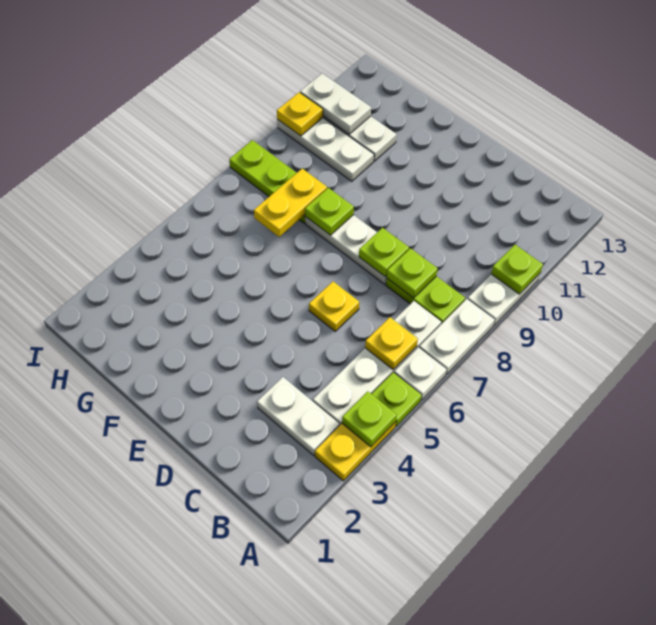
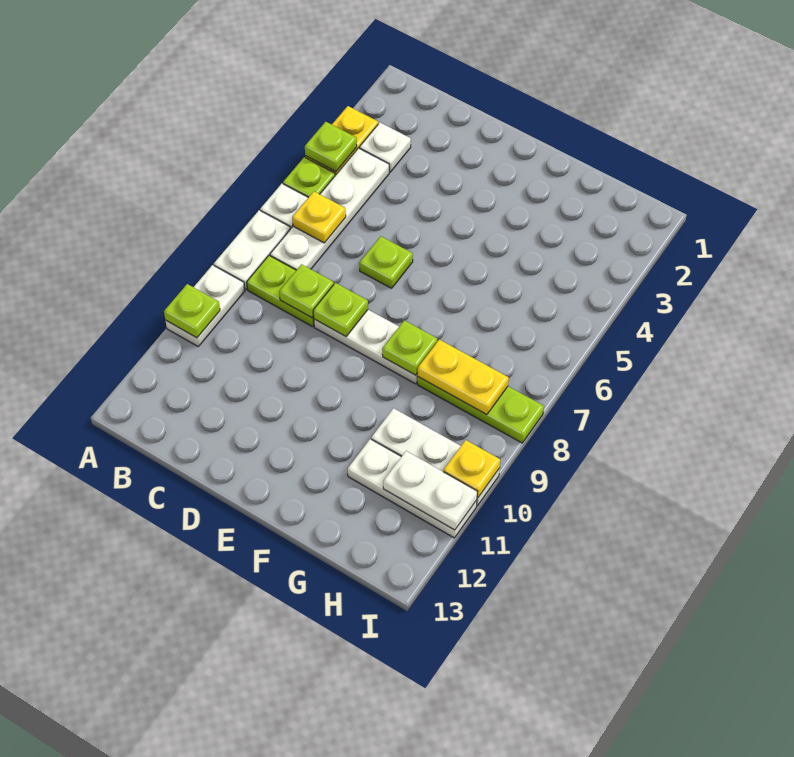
white plate B3:C3 level 1 -> white plate B3 level 1
yellow plate D6 level 1 -> lime plate D6 level 1
yellow plate G7:G8 level 2 -> yellow plate G8:H8 level 2

